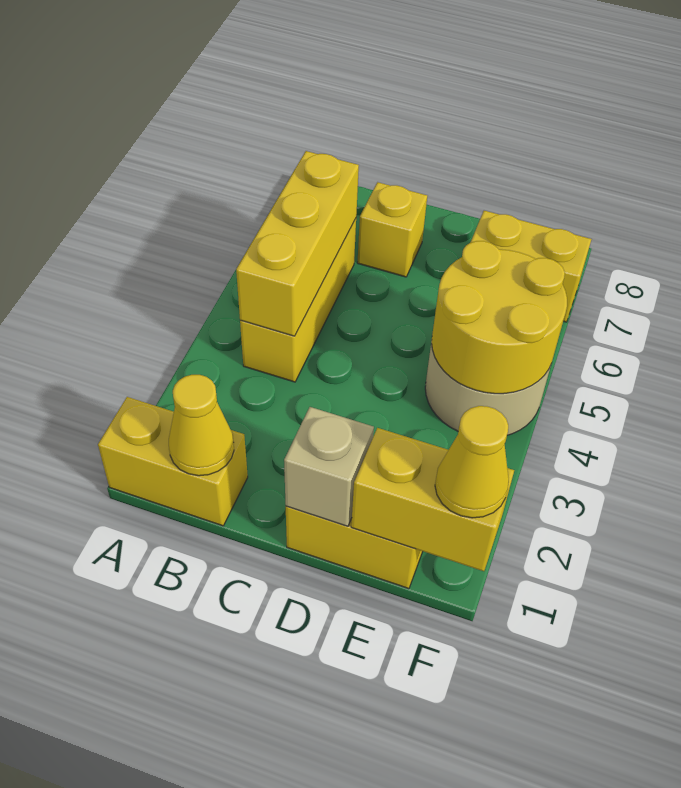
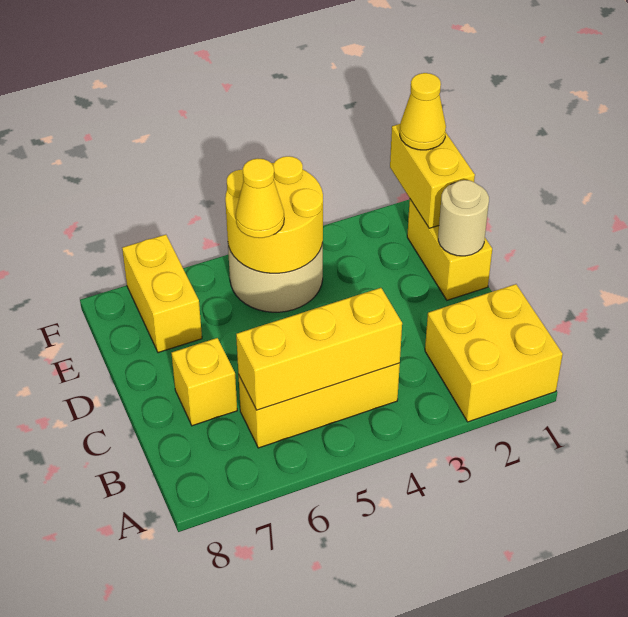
yellow brick A1:B1 level 1 -> yellow brick A1:B2 level 1
yellow cone B1 level 2 -> yellow cone E5 level 3
tan brick D1 level 2 -> tan round brick D1 level 2

